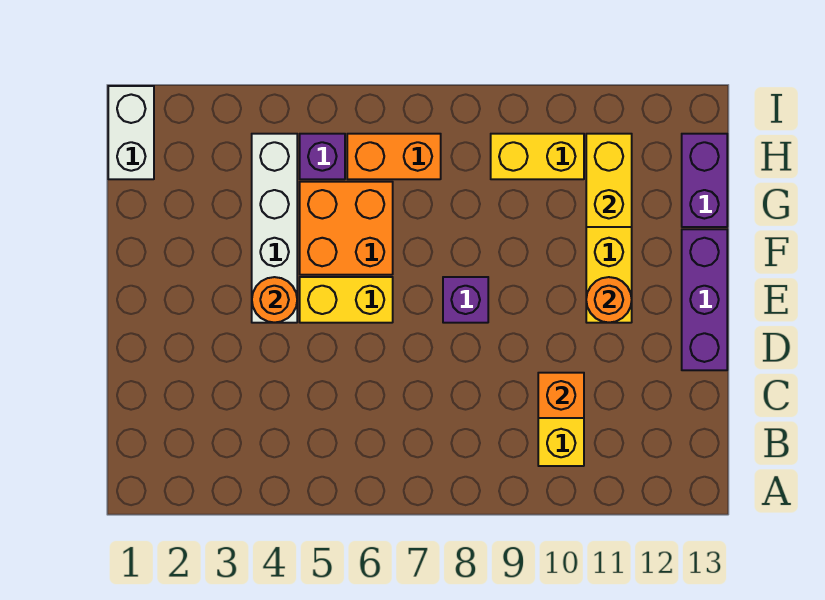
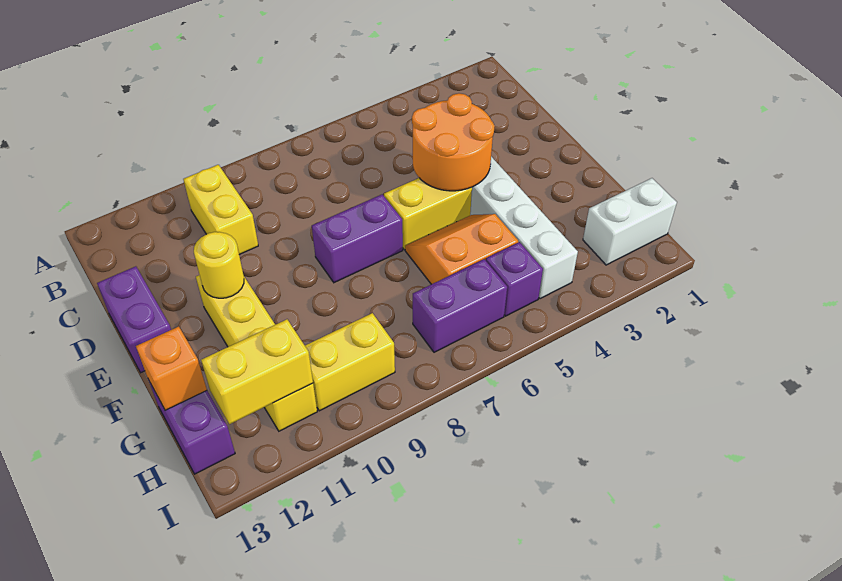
orange brick C10 level 2 -> orange brick G13 level 2
purple brick D13:F13 level 1 -> purple brick D13:E13 level 1
orange round brick E4 level 2 -> orange round brick D4:E5 level 2
purple brick E8 level 1 -> purple brick E7:E8 level 1
orange round brick E11 level 2 -> yellow round brick E11 level 2
orange brick F5:G6 level 1 -> orange slope F5:G6 level 1 top G
yellow brick G11:H11 level 2 -> yellow brick H11:H12 level 2
white brick H1:I1 level 1 -> white brick H1:H2 level 1
orange brick H6:H7 level 1 -> purple brick H6:H7 level 1

